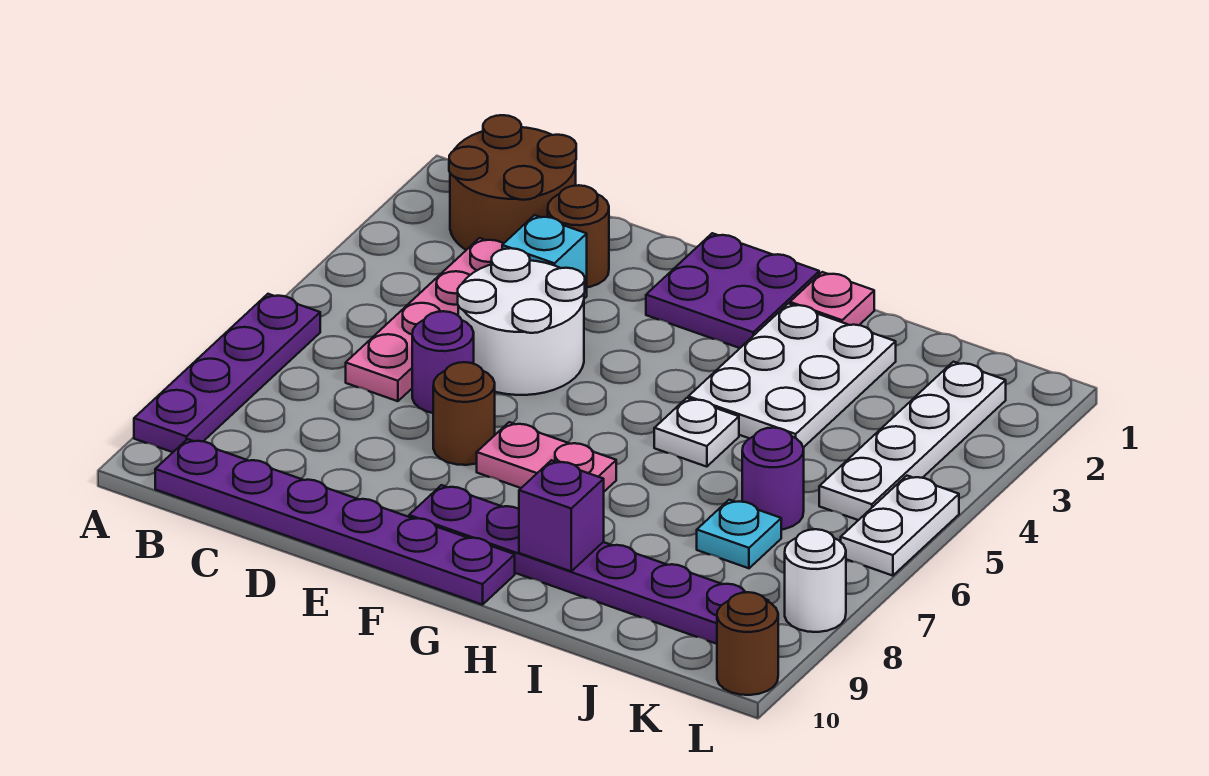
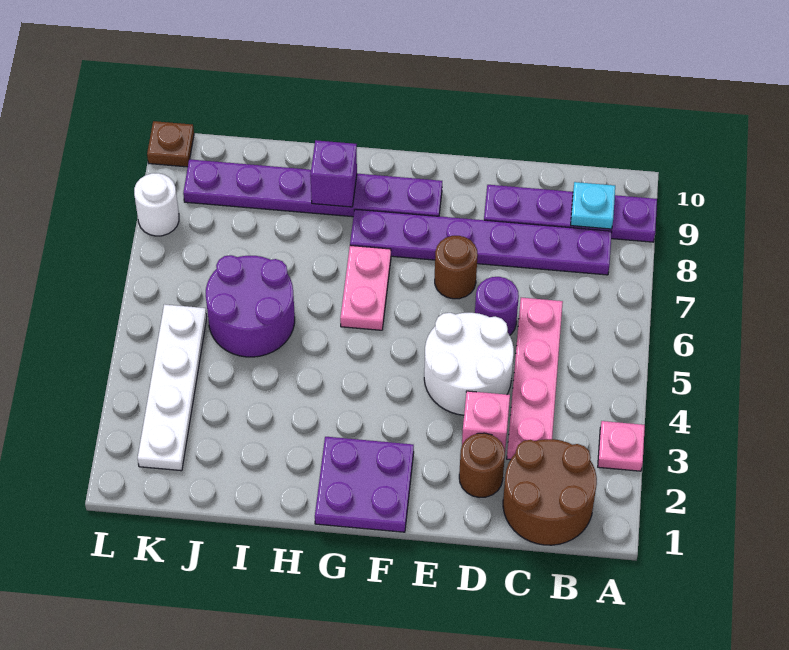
purple plate A6:A9 level 1 -> purple plate A9:D9 level 1
purple plate B10:G10 level 1 -> purple plate B8:G8 level 1
cyan brick D3 level 1 -> pink brick D3 level 1
pink plate F7:G7 level 1 -> pink plate G6:G7 level 1
pink plate H1 level 1 -> pink plate A3 level 1
white plate H2:I4 level 1 -> none
white plate H5 level 1 -> none
purple round brick J6 level 1 -> purple round brick I5:J6 level 1
cyan plate J7 level 1 -> cyan plate B9 level 2
white plate L5:L6 level 1 -> none
brown round brick L10 level 1 -> brown plate L10 level 1

